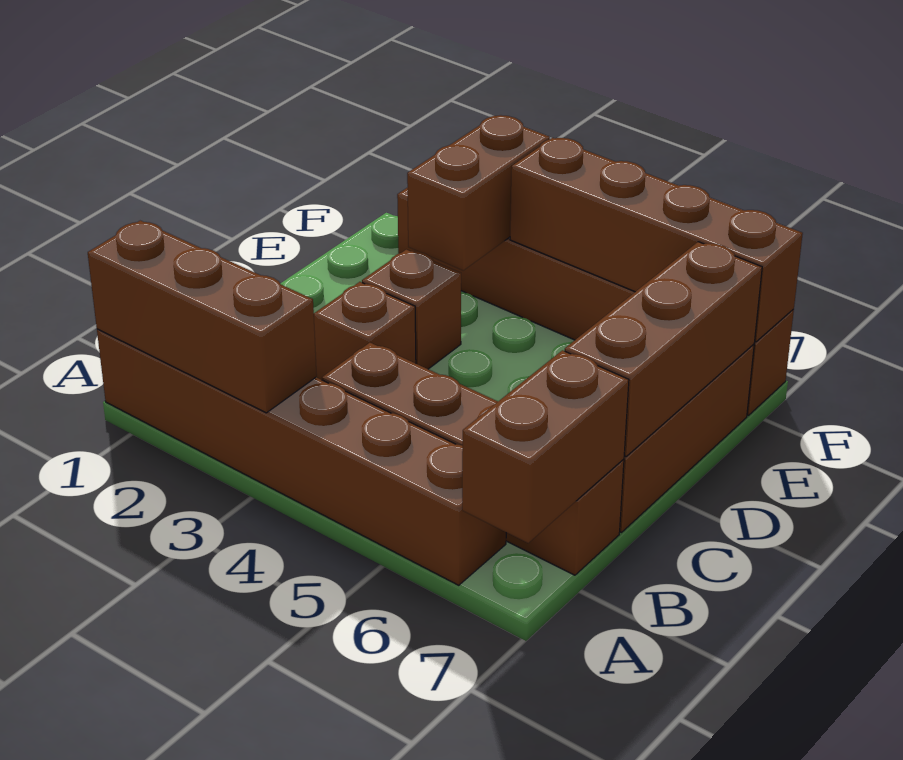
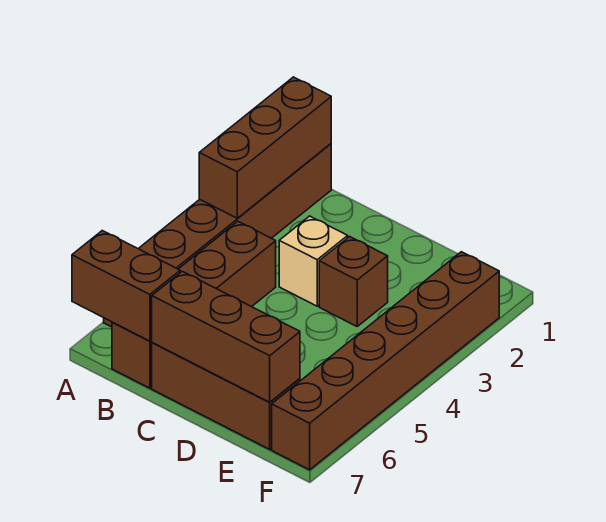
brown brick C3 level 1 -> tan brick C3 level 1
brown brick E3:F3 level 2 -> none
brown brick F4:F7 level 2 -> none

